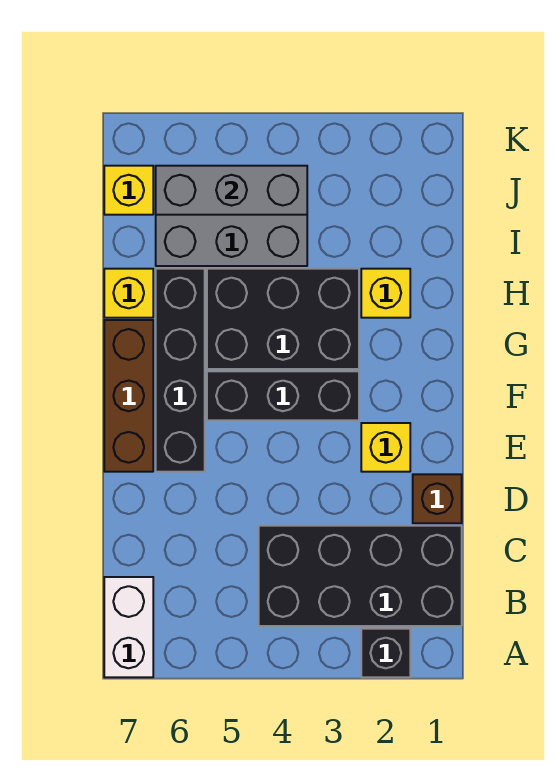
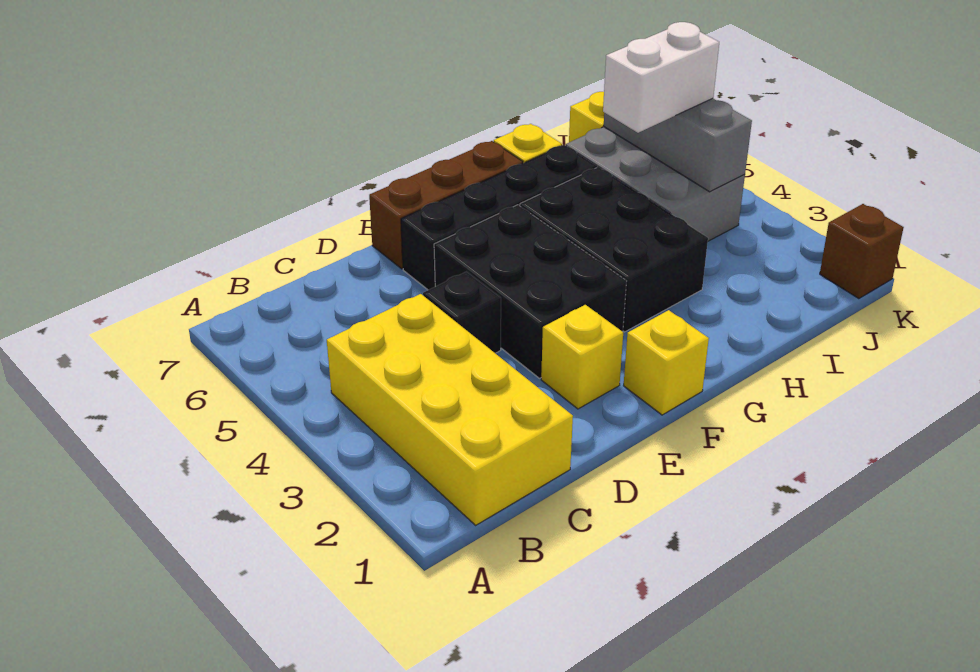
black brick A2 level 1 -> black brick D4 level 1
white brick A7:B7 level 1 -> white brick I5:J5 level 3
black brick B1:C4 level 1 -> yellow brick B1:C4 level 1
brown brick D1 level 1 -> brown brick K1 level 1
black brick F3:F5 level 1 -> black brick E3:F5 level 1
yellow brick H2 level 1 -> yellow brick F1 level 1

